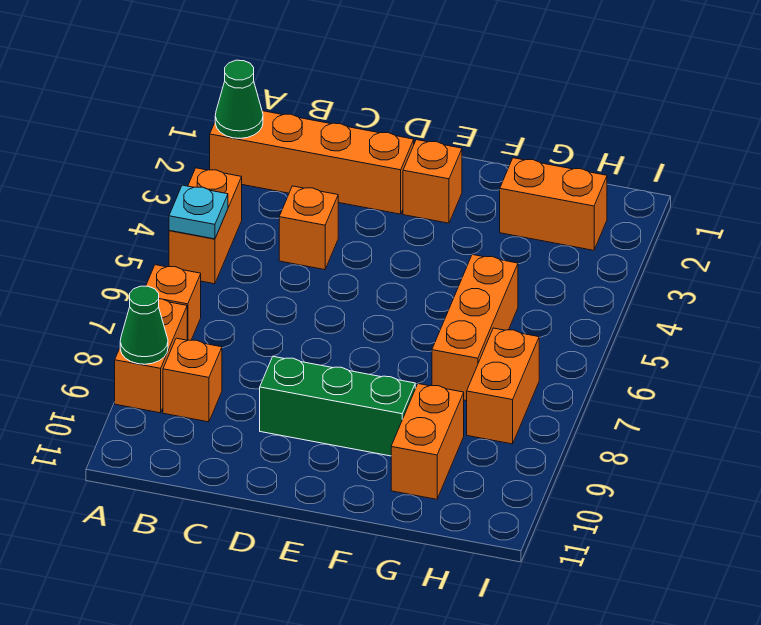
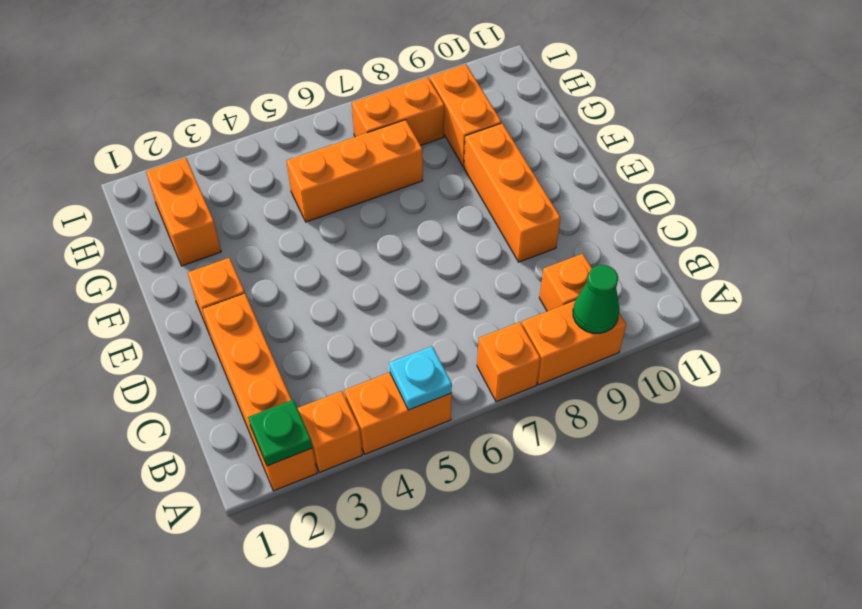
green cone A2 level 2 -> green plate A2 level 2
orange brick C4 level 1 -> orange brick A3 level 1
green brick D9:F9 level 1 -> orange brick D9:F9 level 1
orange brick G9:G10 level 1 -> orange brick G9:H9 level 1

